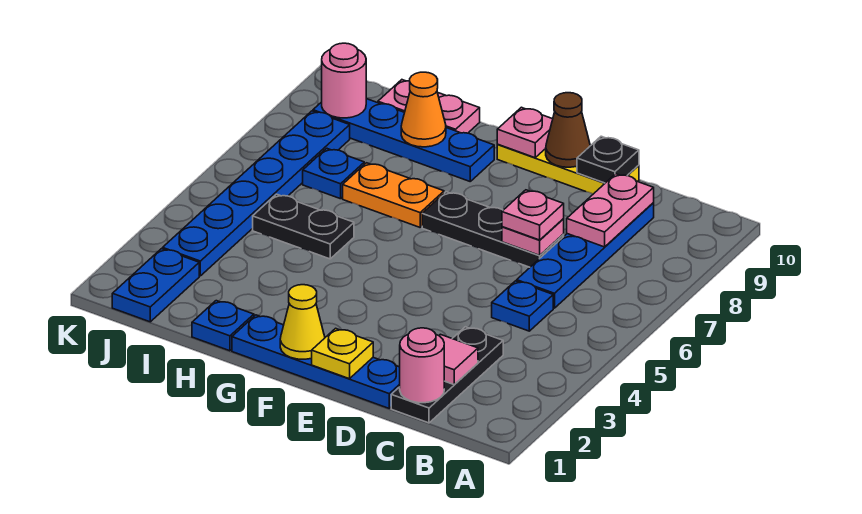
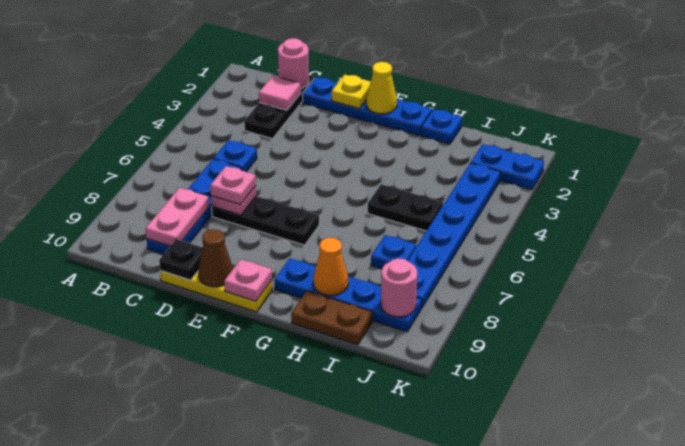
orange plate G7:H7 level 1 -> none
pink plate H10:I10 level 1 -> brown plate H10:I10 level 1
blue plate J1:J2 level 1 -> blue plate J2:K2 level 1

